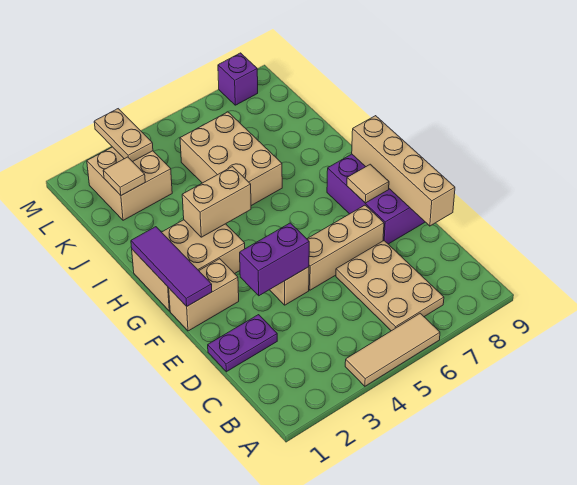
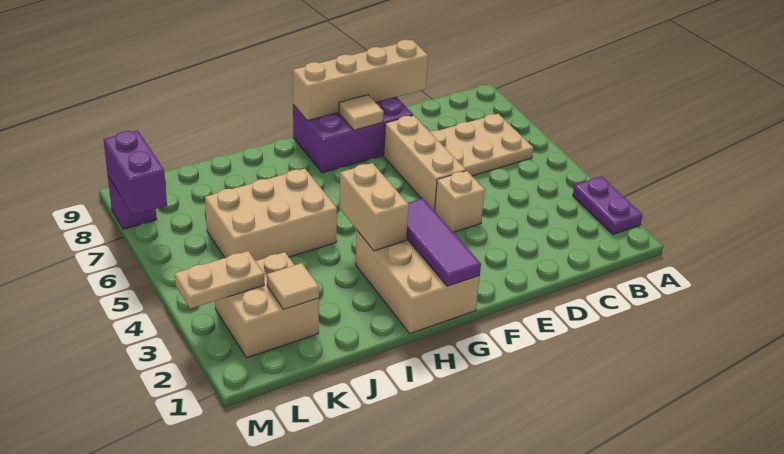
tan tile A4:A6 level 1 -> none
purple plate D1:D2 level 1 -> purple plate A2:A3 level 1
purple brick E3:E4 level 2 -> purple brick M7:M8 level 2
tan brick F1:F2 level 1 -> none
purple tile F1:H1 level 2 -> purple tile G1:G3 level 2

